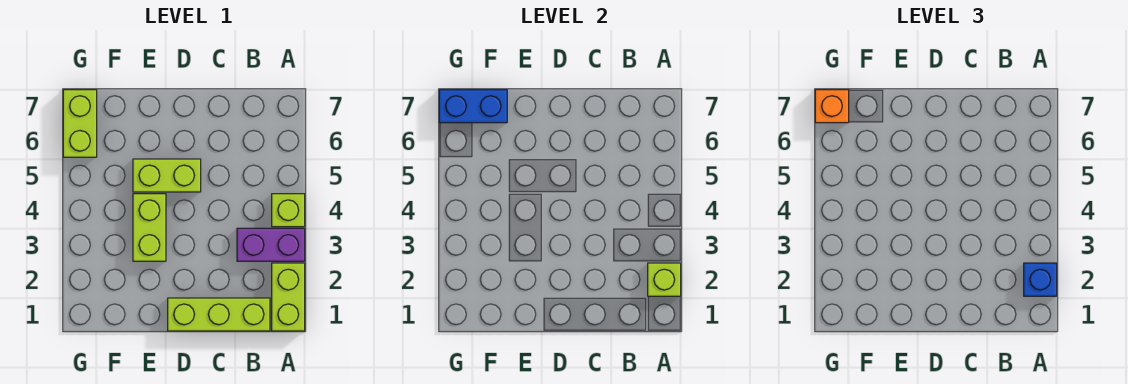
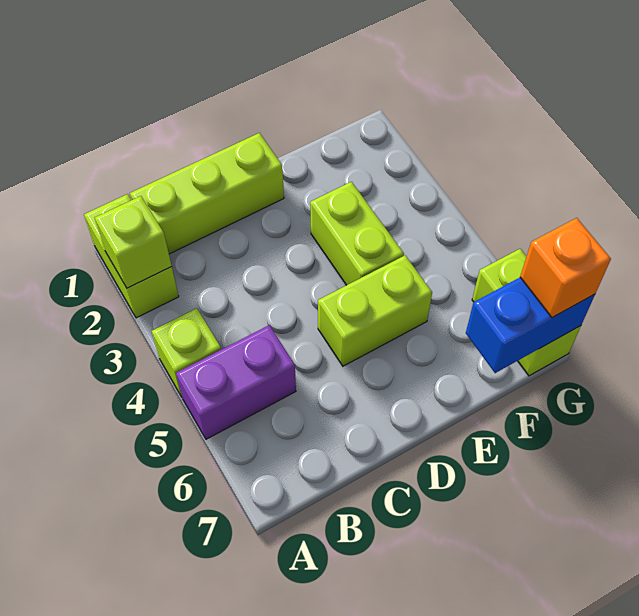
blue brick A2 level 3 -> none
purple brick A3:B3 level 1 -> purple brick A5:B5 level 1

